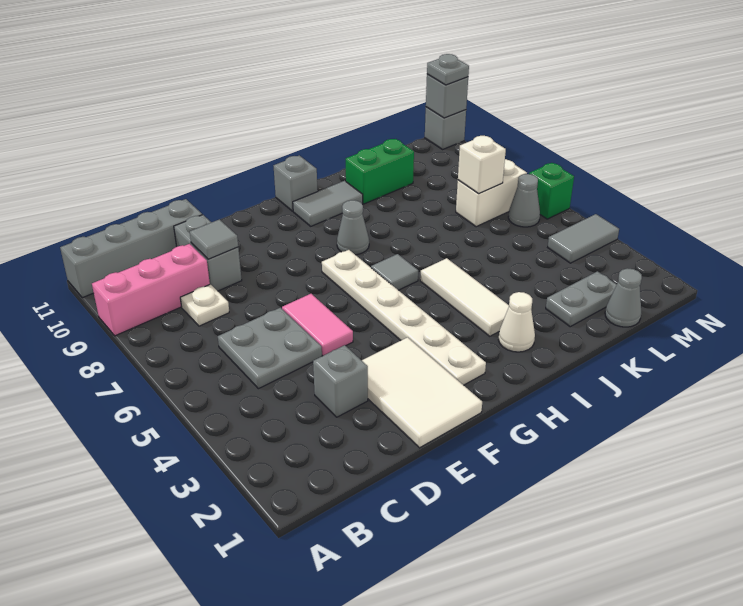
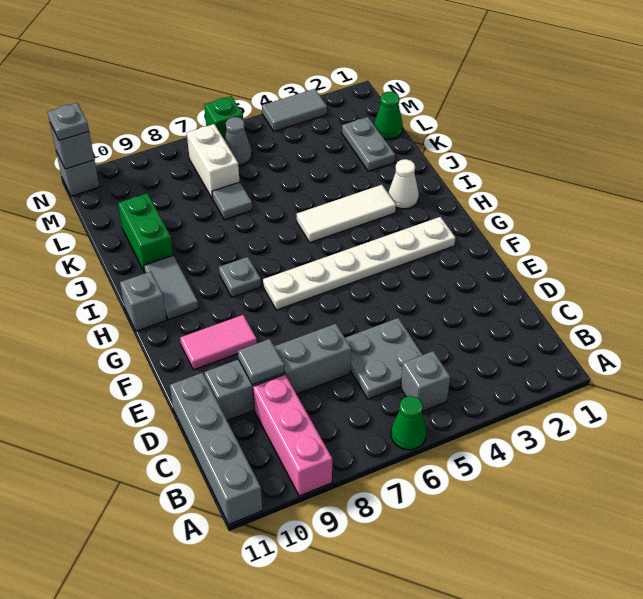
none -> green cone A6 level 1
white plate C8 level 1 -> none
grey brick D3 level 1 -> grey brick B5 level 1
grey brick D9:D10 level 1 -> grey brick D7:D10 level 1
white tile E1:F3 level 1 -> none
pink tile E5:E6 level 1 -> pink tile F9:F10 level 1
grey tile H6 level 1 -> grey tile K7 level 1
grey cone H8 level 1 -> grey plate H8 level 1
grey cone L1 level 1 -> green cone L1 level 1
white brick L7 level 2 -> none
grey tile M4:N4 level 1 -> grey tile N3:N4 level 1

